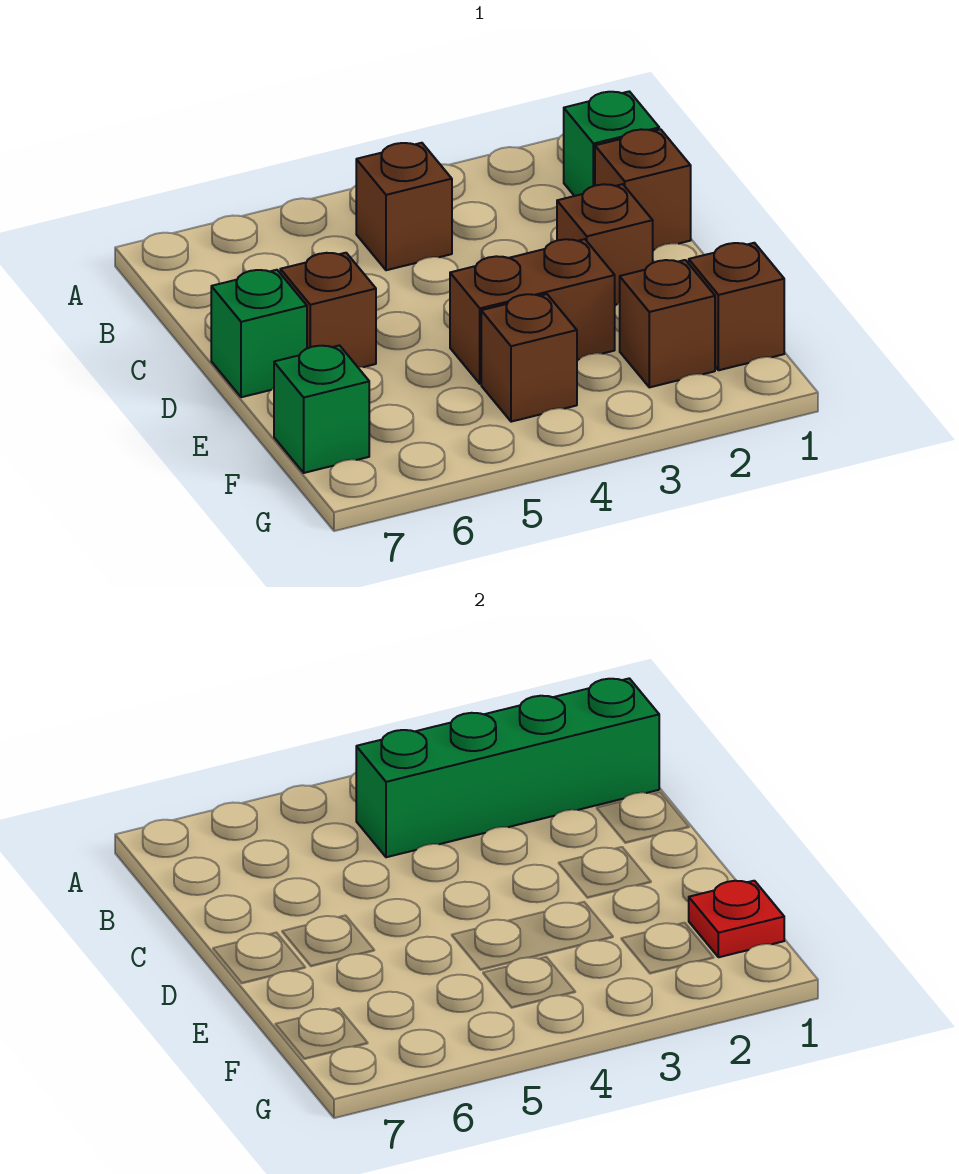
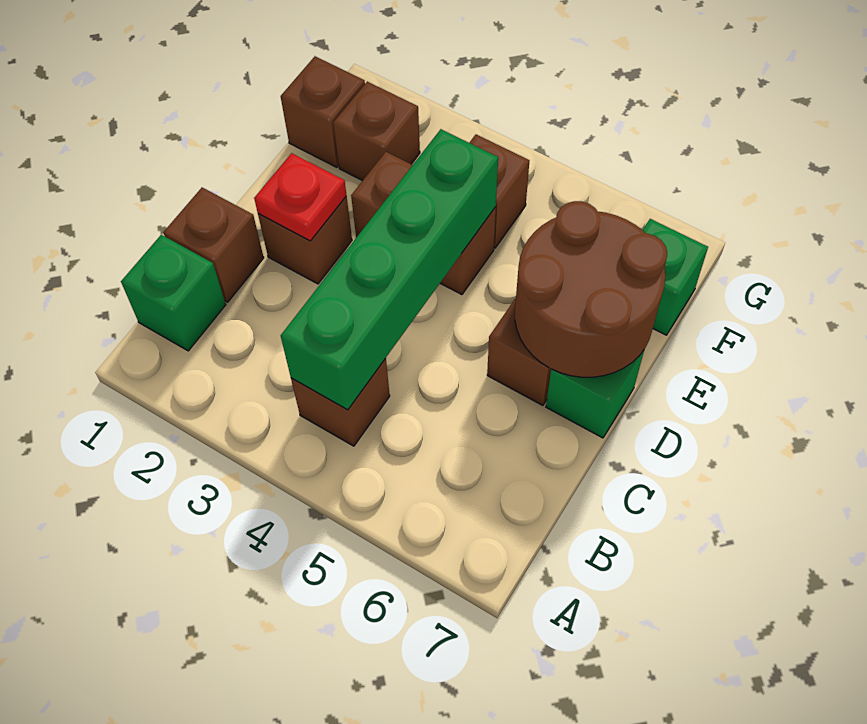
green brick B1:B4 level 2 -> green brick B4:E4 level 2
none -> brown round brick D6:E7 level 2
red plate F1 level 2 -> red plate D2 level 2

